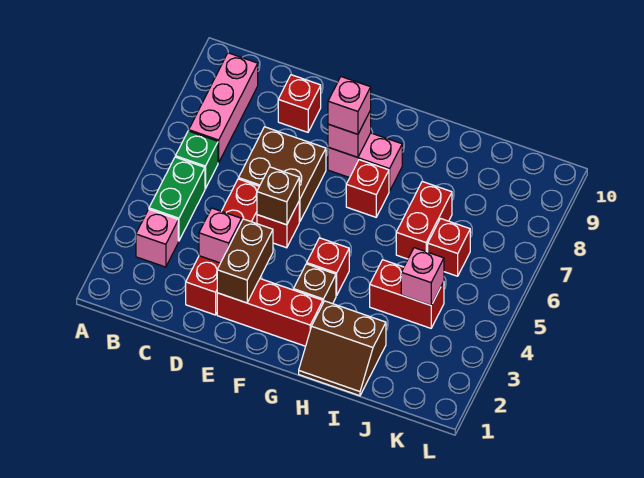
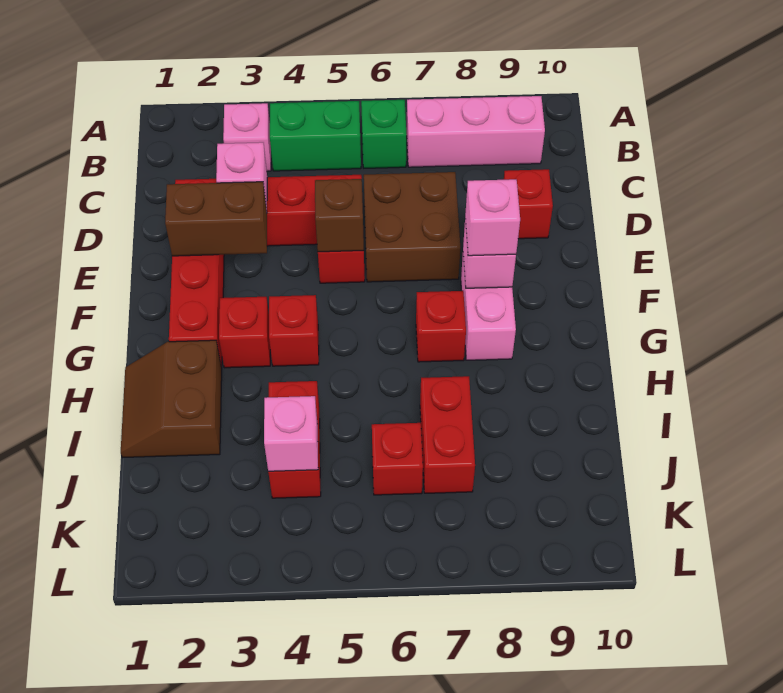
brown brick G3 level 1 -> red brick G3 level 1
red brick I6:I7 level 1 -> red brick I7:J7 level 1

